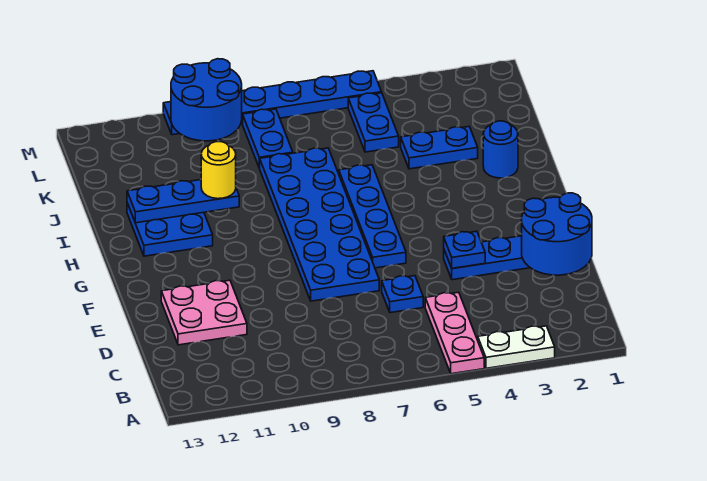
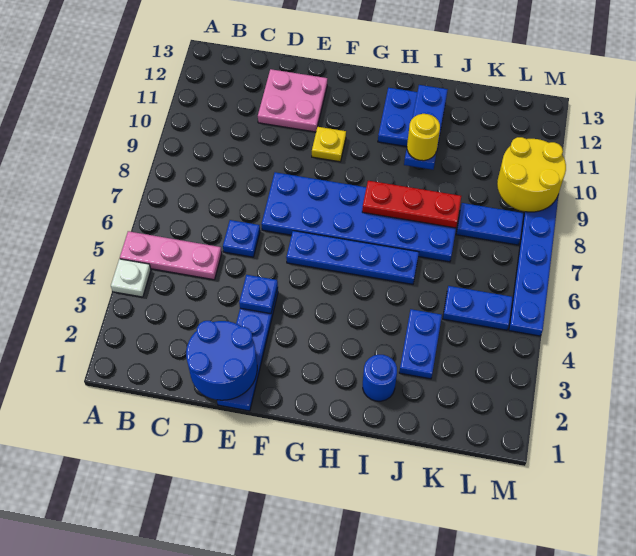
white plate A3:A4 level 1 -> white plate A4 level 1
none -> yellow plate F10 level 1
none -> red plate H8:J8 level 2
blue round brick L9:M10 level 2 -> yellow round brick L9:M10 level 2

